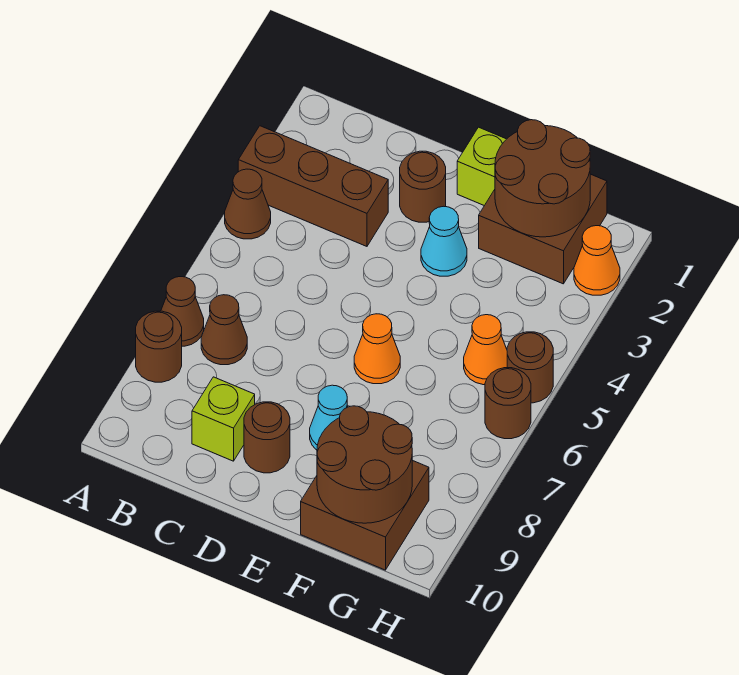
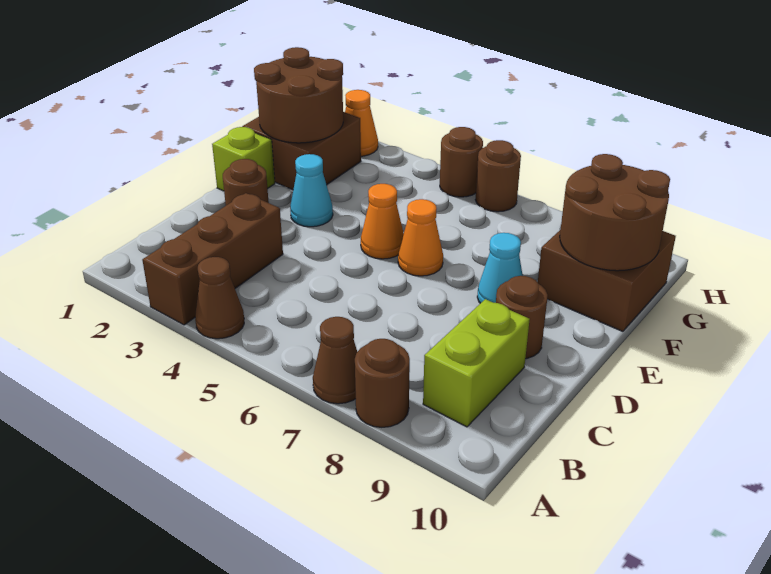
brown cone B7 level 1 -> none
lime brick C9 level 1 -> lime brick B9:C9 level 1
orange cone G5 level 1 -> orange cone E5 level 1

